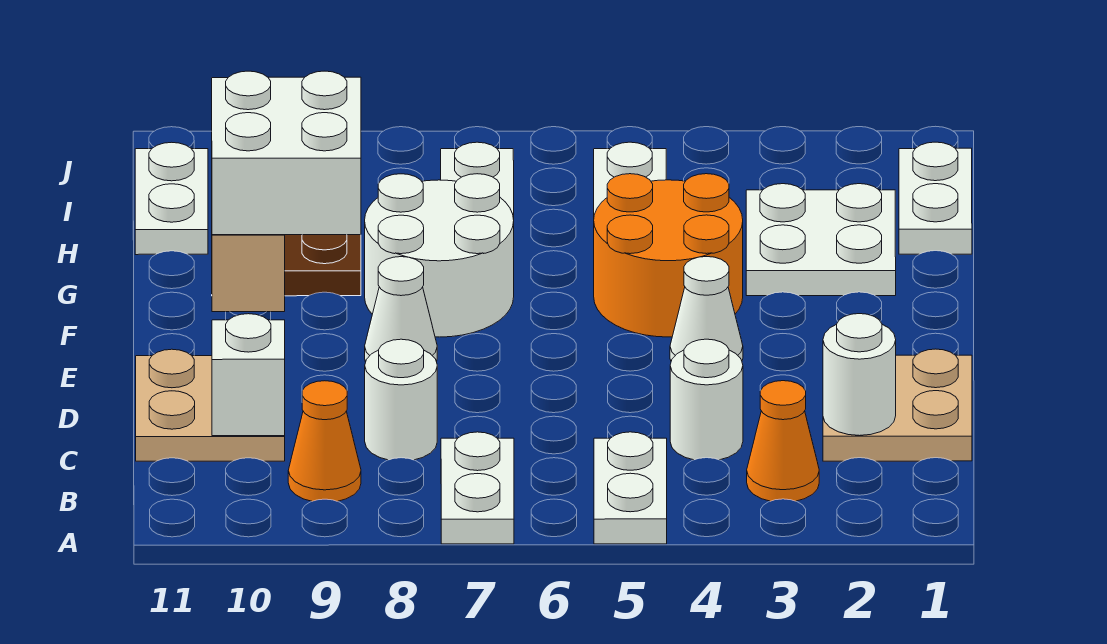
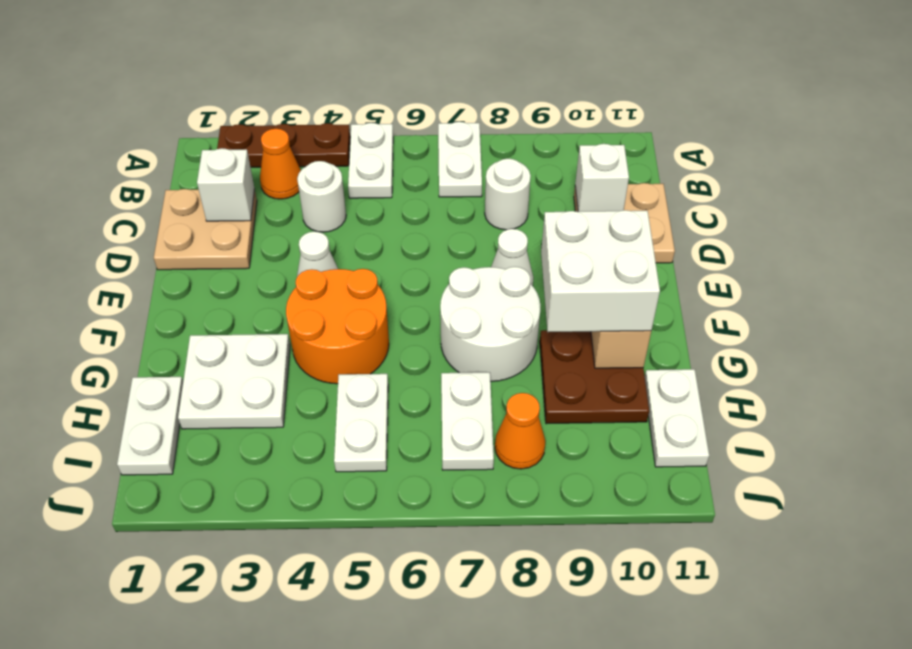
none -> brown plate A2:A4 level 1
orange cone B9 level 1 -> orange cone I8 level 1
white round brick C2 level 2 -> white brick C2 level 2

